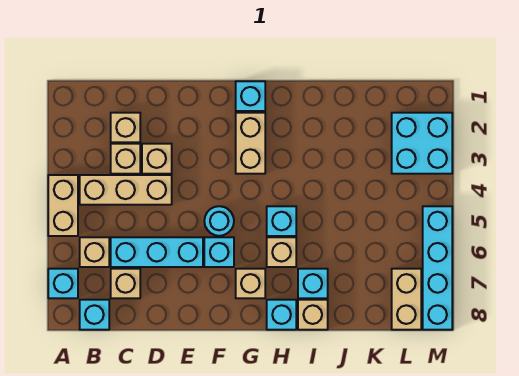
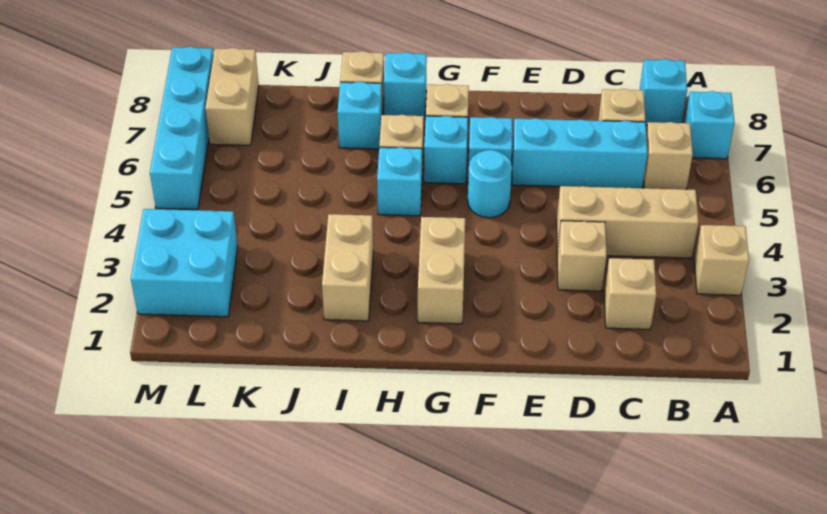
tan brick A4:A5 level 1 -> tan brick I2:I3 level 1
tan brick C3 level 1 -> tan brick A3 level 1
cyan brick G1 level 1 -> cyan brick G6 level 1

